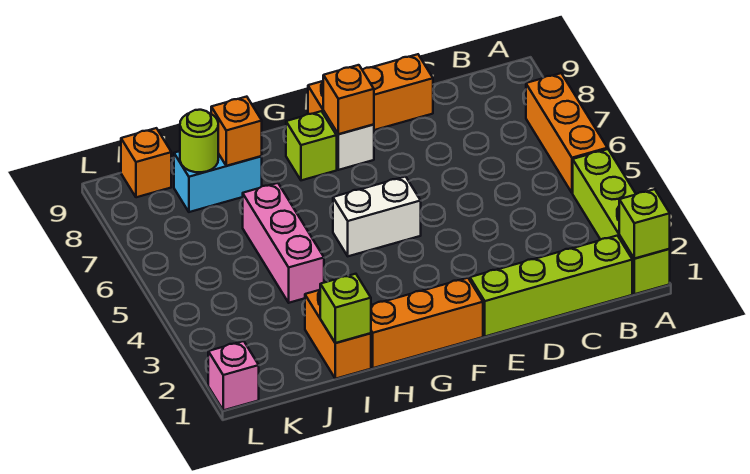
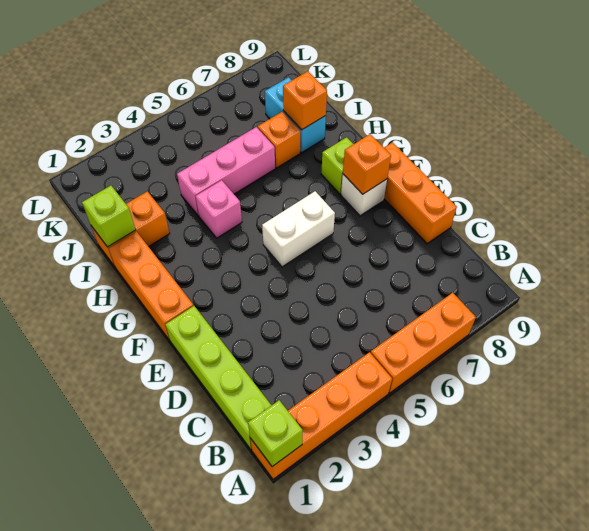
lime brick A1:A4 level 1 -> orange brick A1:A4 level 1
white brick F5:G5 level 1 -> white brick F5:F6 level 1
lime round brick J8 level 2 -> none
orange brick K9 level 1 -> orange brick I7 level 1
pink brick L1 level 1 -> pink brick H4 level 1

